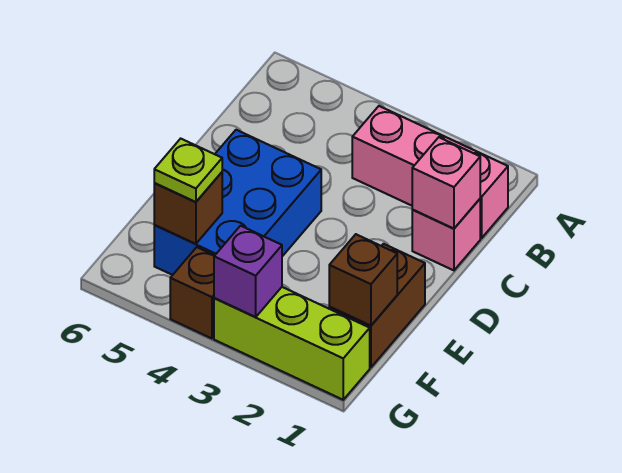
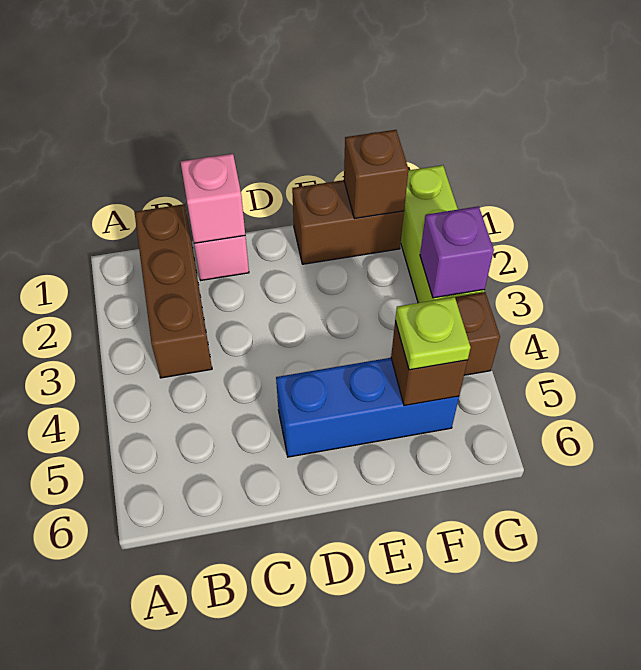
pink brick B1:B3 level 1 -> brown brick B1:B3 level 1
blue brick D4:F5 level 1 -> blue brick D5:F5 level 1

